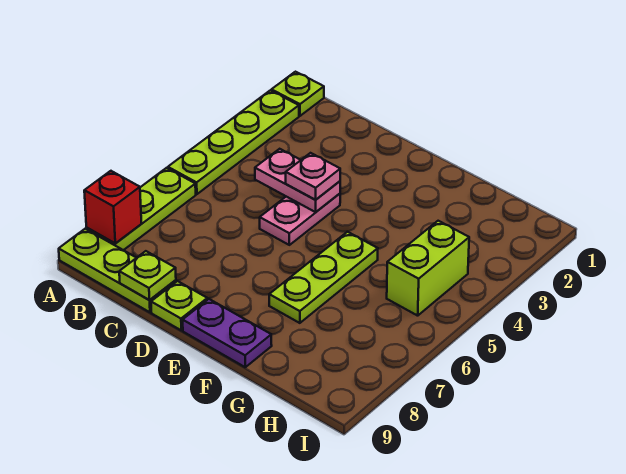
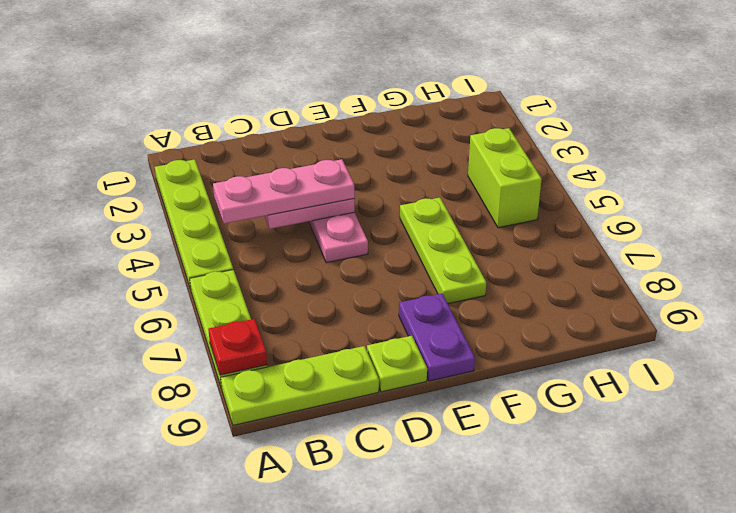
lime plate A1 level 1 -> none
red brick A8 level 2 -> red plate A8 level 2
lime plate C9 level 2 -> none
pink plate D4 level 3 -> pink plate B4:D4 level 3
purple plate E9:F9 level 1 -> purple plate E8:E9 level 1

